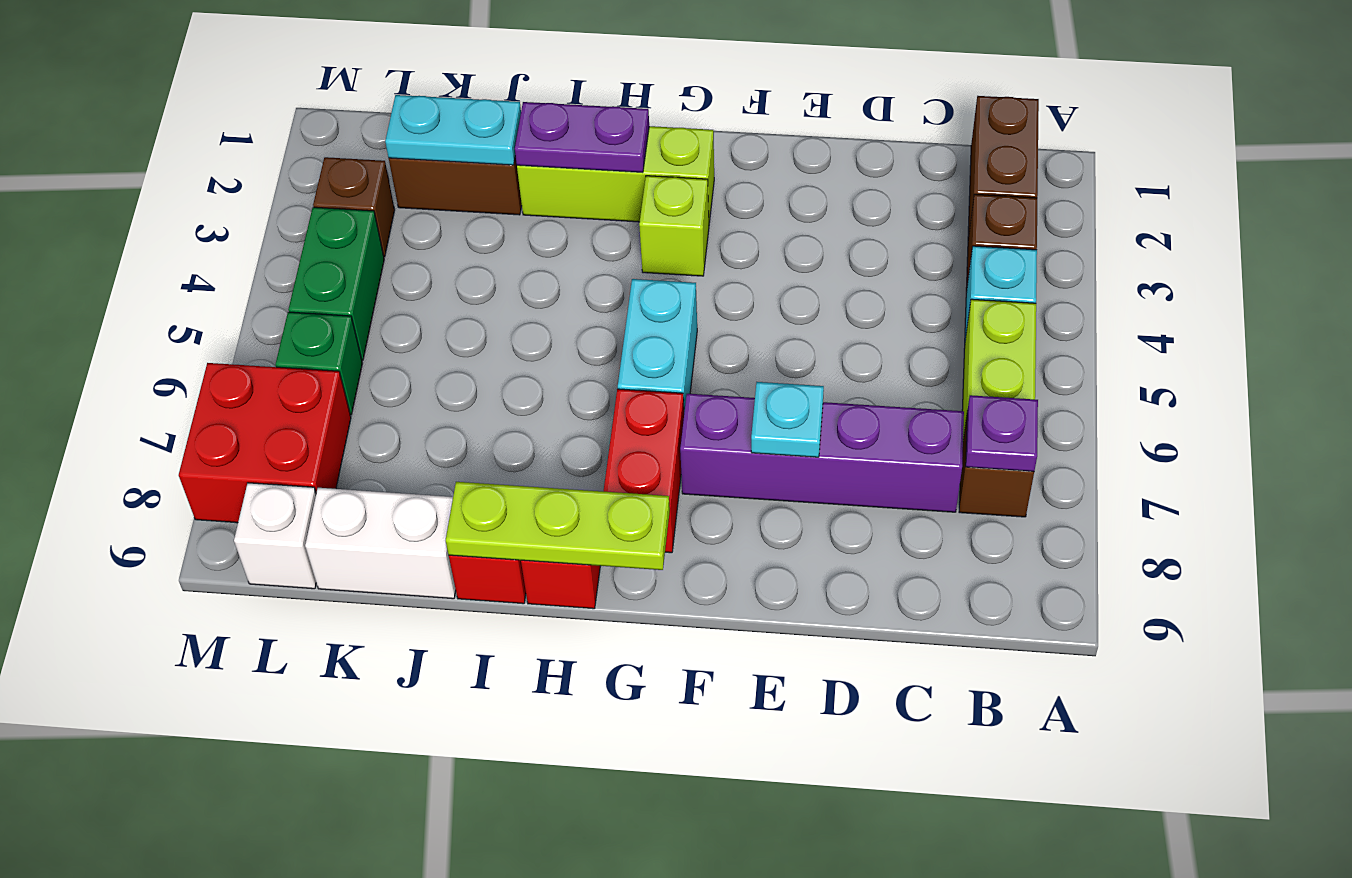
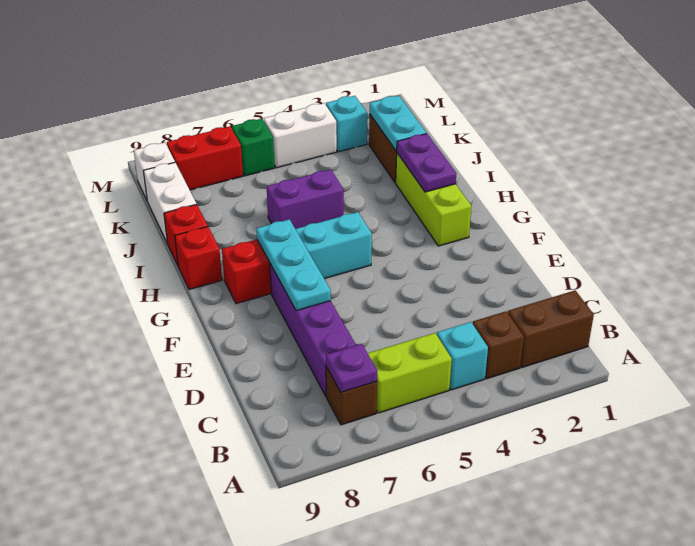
cyan plate E7 level 2 -> cyan plate E7:G7 level 2
lime brick G3 level 1 -> none
lime plate G9:I9 level 2 -> none
none -> purple brick I5:I6 level 1
brown brick L3 level 1 -> cyan brick L3 level 1
green brick L4:L5 level 1 -> white brick L4:L5 level 1
red brick L7:M8 level 1 -> red brick L7:L8 level 1

